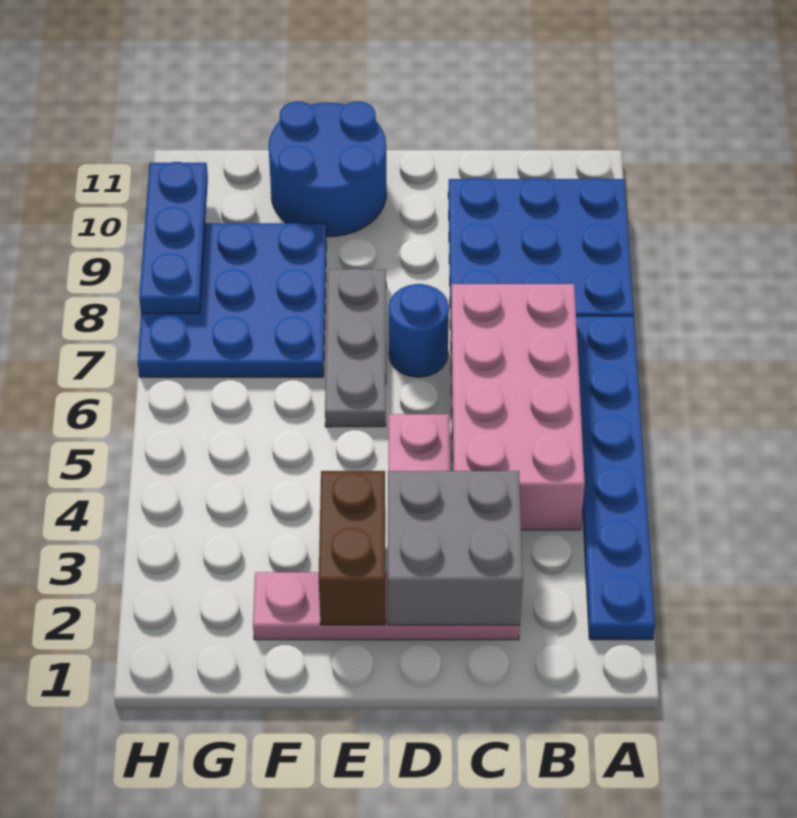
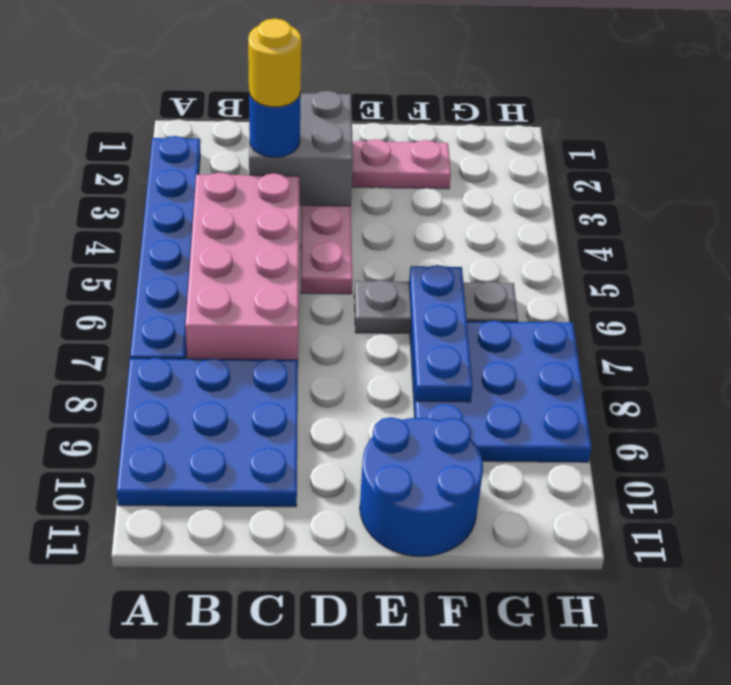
none -> yellow round brick C3 level 4
blue round brick D7 level 1 -> blue round brick C3 level 3
brown brick E2:E3 level 2 -> none
grey plate E6:E8 level 1 -> grey plate E6:G6 level 1
blue plate H8:H10 level 2 -> blue plate F6:F8 level 2

